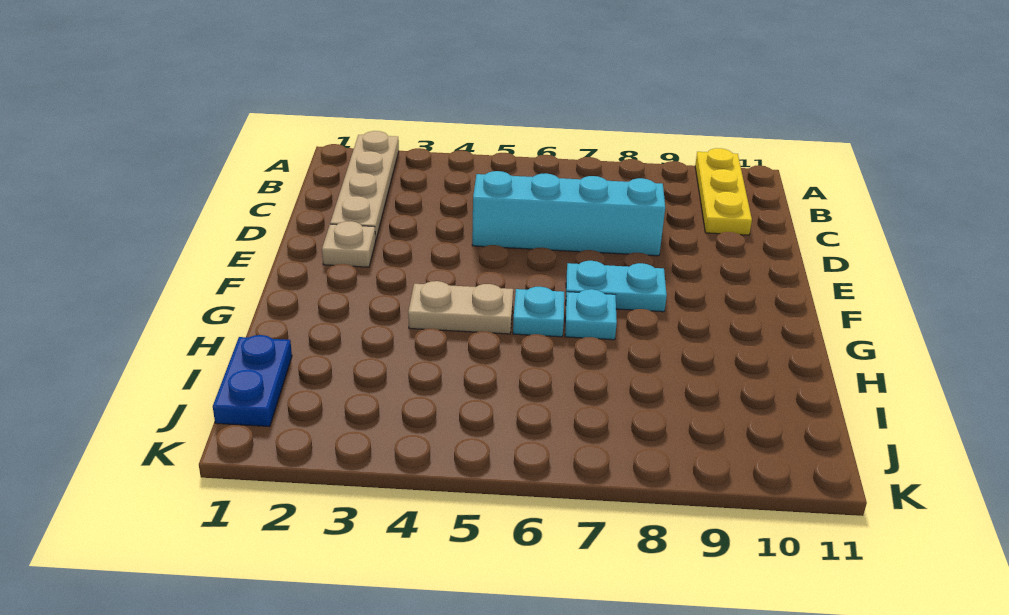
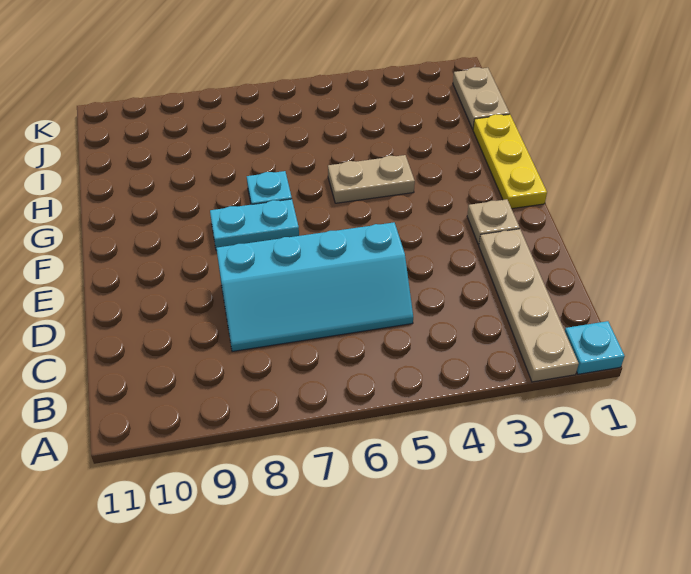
yellow plate A10:C10 level 1 -> yellow plate F1:H1 level 1
cyan plate G6 level 1 -> cyan plate A1 level 1
blue plate I1:J1 level 1 -> tan plate I1:J1 level 1

